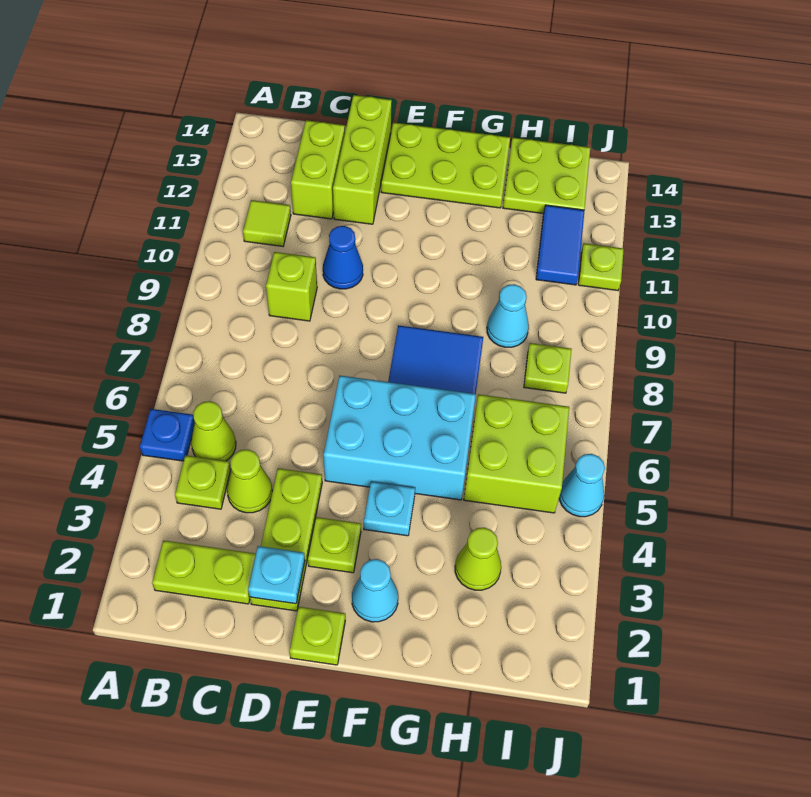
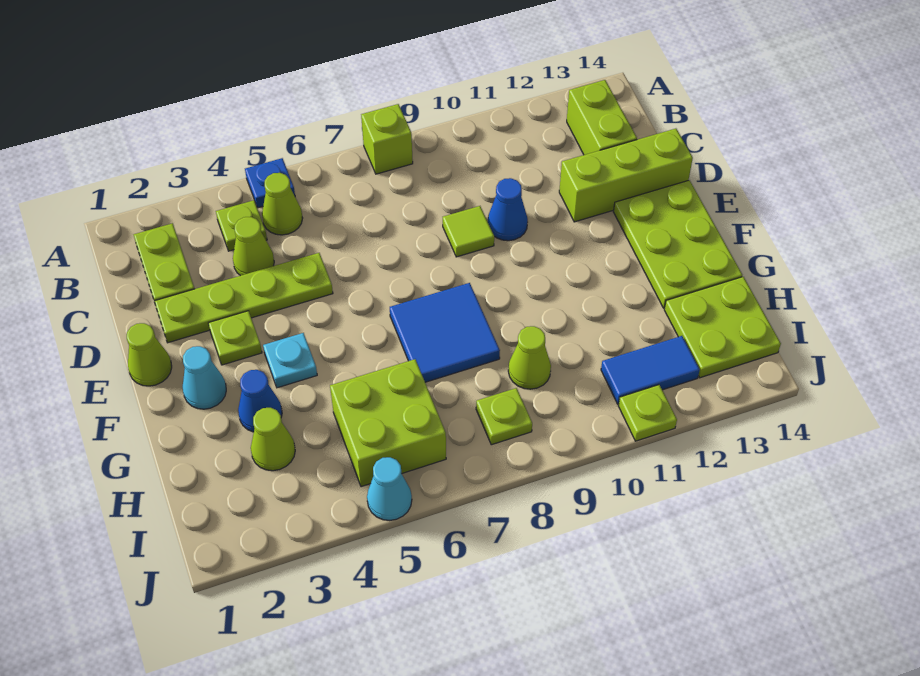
lime tile B11 level 1 -> lime tile D9 level 1
lime brick C9 level 1 -> lime brick A8 level 1
lime brick C12:C13 level 1 -> lime brick B13:C13 level 1
lime plate D2:D4 level 1 -> lime plate D2:D5 level 1
cyan plate D2 level 2 -> none
lime plate E1 level 1 -> lime cone E1 level 1
cyan brick E5:G6 level 1 -> none
none -> blue cone G3 level 1
cyan cone H9 level 1 -> lime cone H9 level 1

